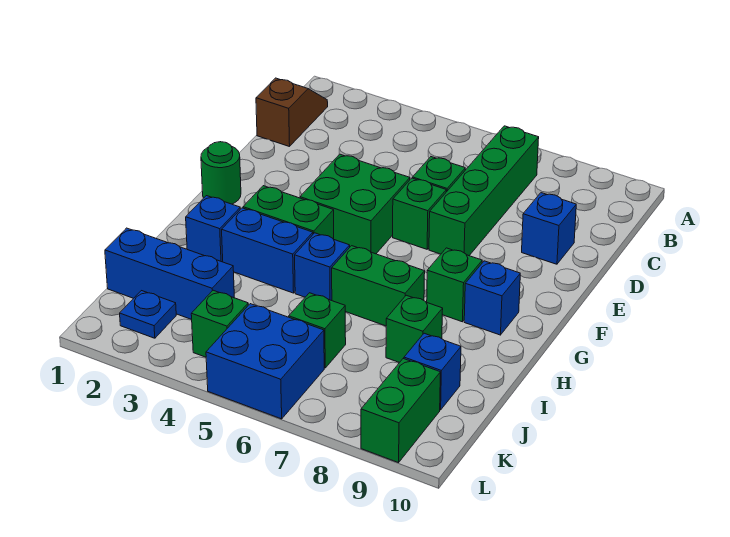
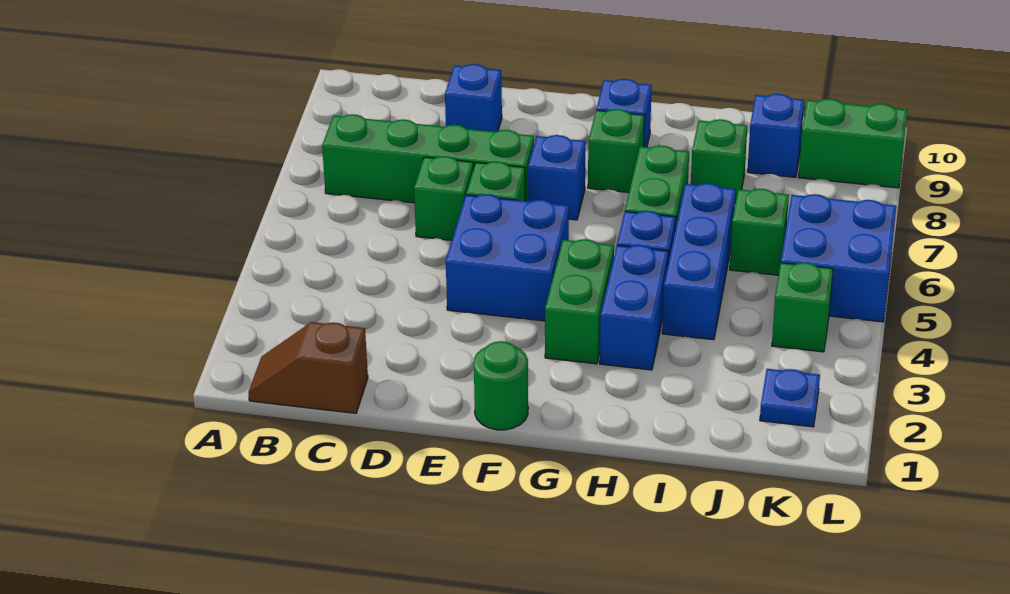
green brick E4:F5 level 1 -> blue brick E4:F5 level 1
blue brick H2 level 1 -> blue brick F7 level 1
blue brick J1:J3 level 1 -> blue brick I4:I6 level 1

